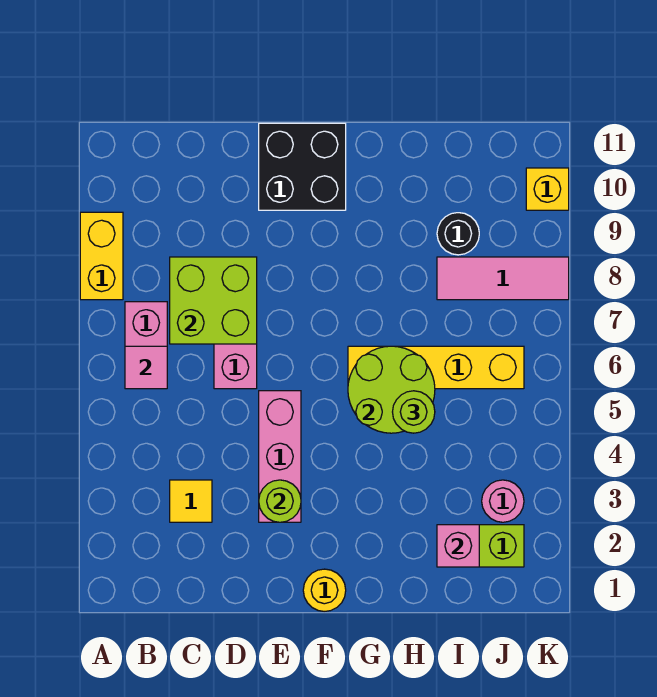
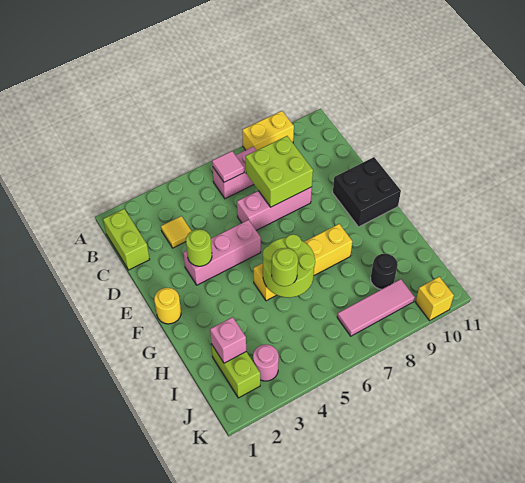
none -> lime brick B1:C1 level 1
yellow brick G6:J6 level 1 -> yellow brick G5:G8 level 1
pink tile I8:K8 level 1 -> pink tile J7:J9 level 1

